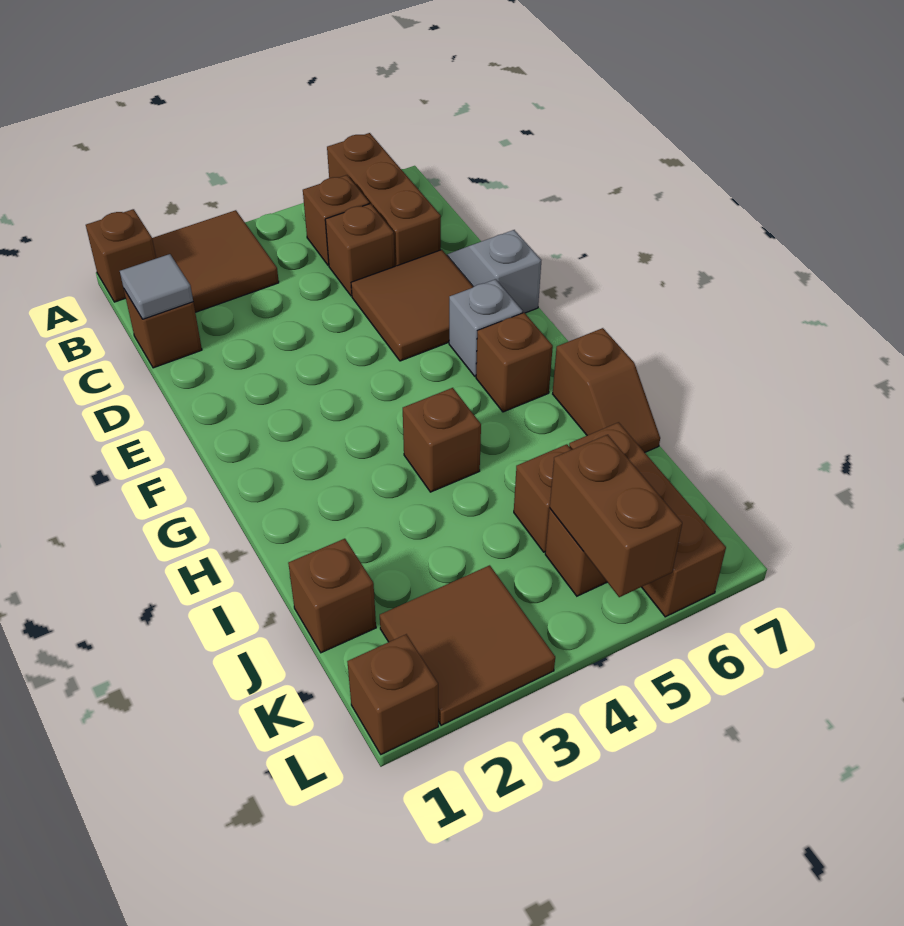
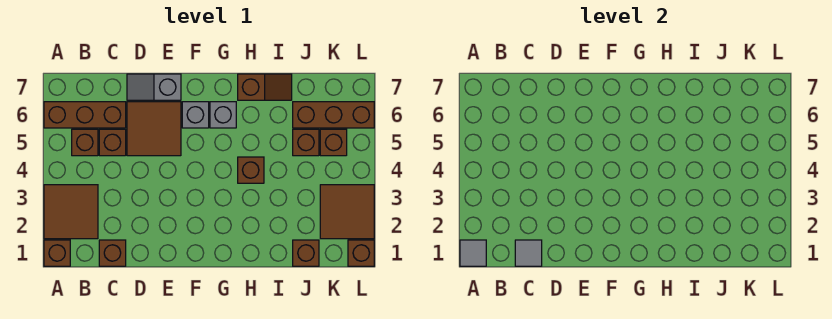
none -> grey tile A1 level 2
brown brick G6 level 1 -> grey brick G6 level 1
brown brick K5:L5 level 2 -> none

